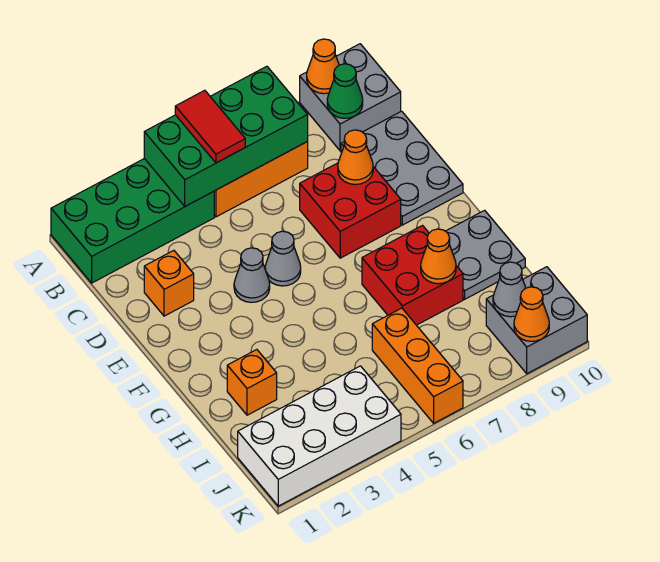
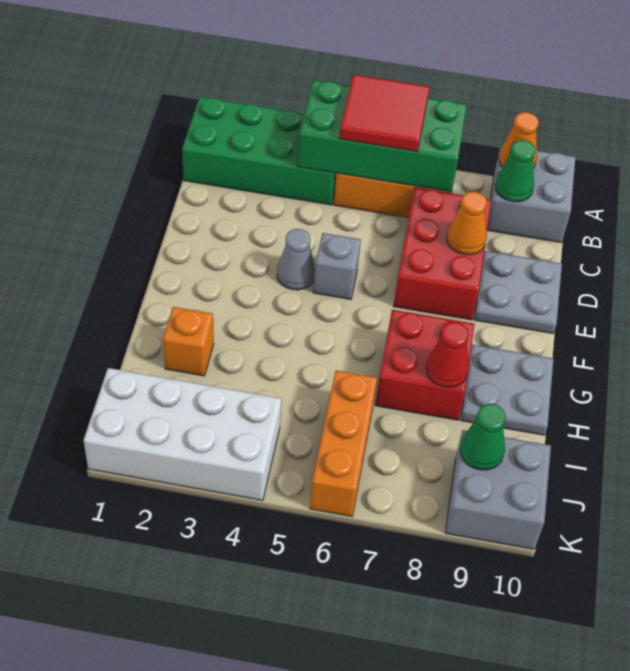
red tile A5:B5 level 3 -> red tile A5:B6 level 3
grey plate C9:E10 level 1 -> grey plate D9:E10 level 1
orange brick D2 level 1 -> none
red brick D7:E8 level 1 -> red brick C7:E8 level 1
grey cone E5 level 1 -> grey brick E5 level 1
orange cone H8 level 2 -> red cone H8 level 2
grey cone J9 level 2 -> green cone J9 level 2
orange cone K9 level 2 -> none

